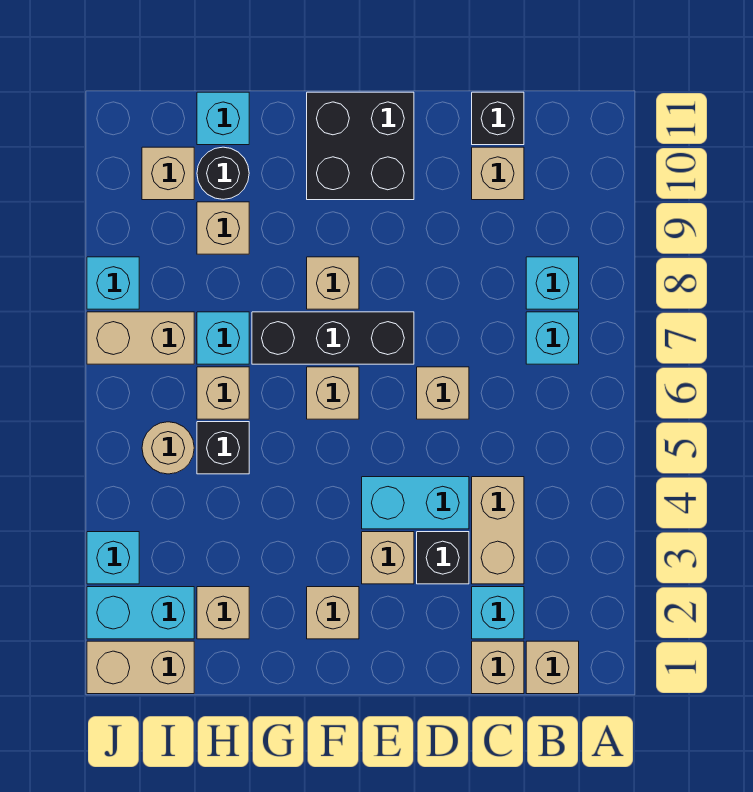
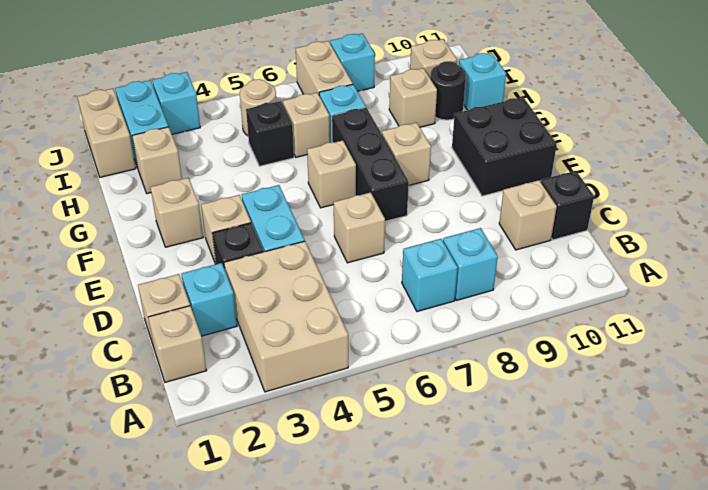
tan brick C3:C4 level 1 -> tan brick A3:C4 level 1

